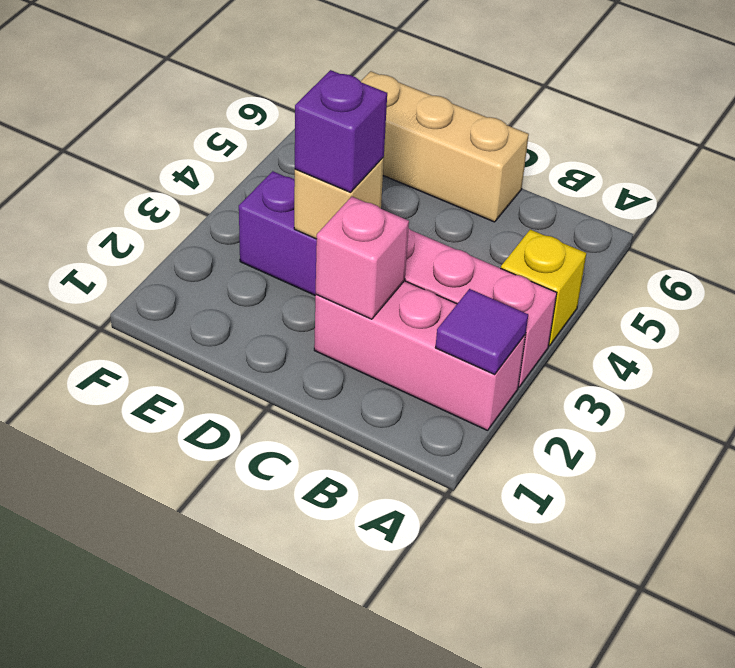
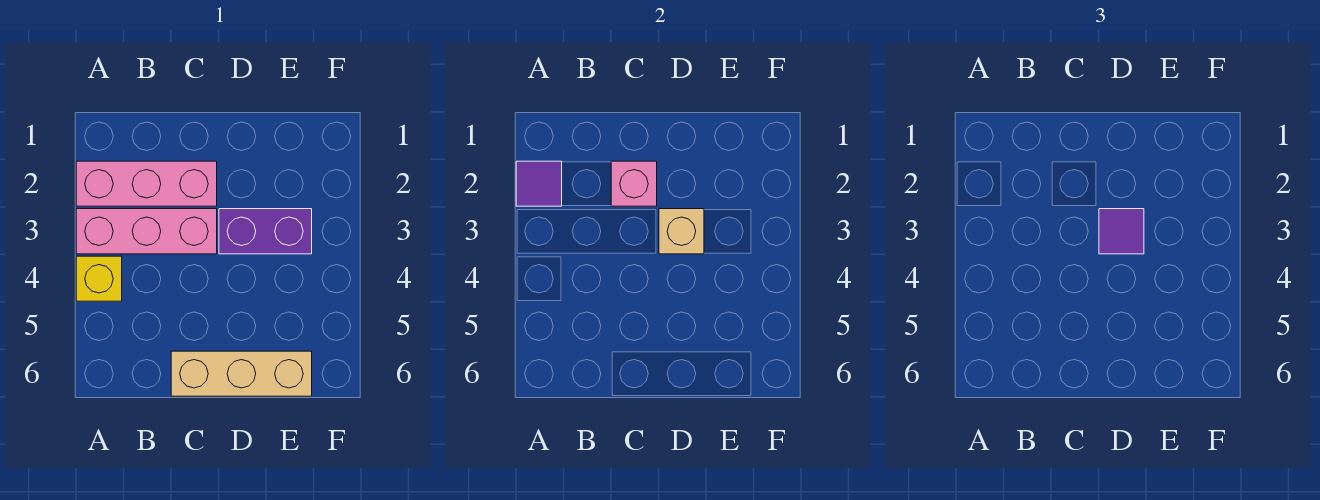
purple brick D3 level 3 -> purple tile D3 level 3

